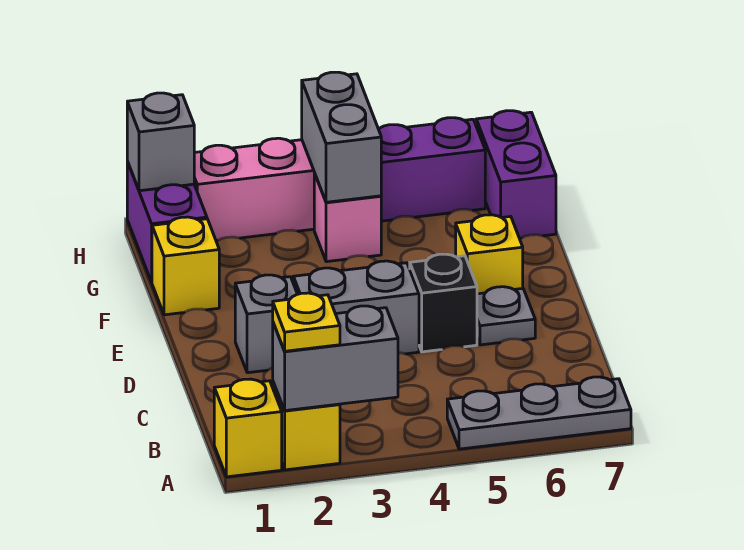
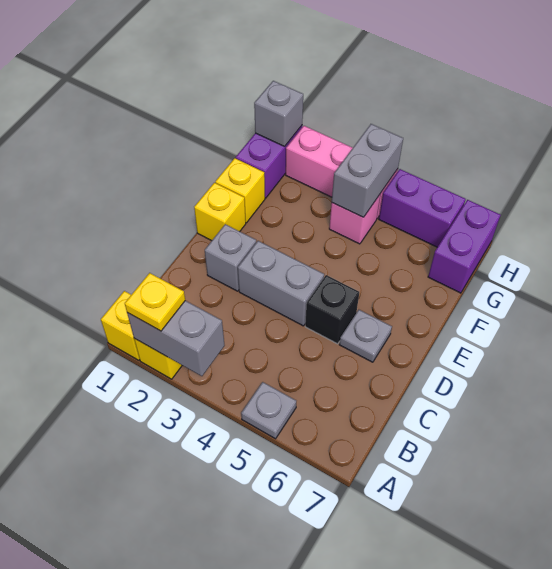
grey plate A5:A7 level 1 -> grey plate A5 level 1
yellow brick E6 level 1 -> yellow brick E1 level 1

